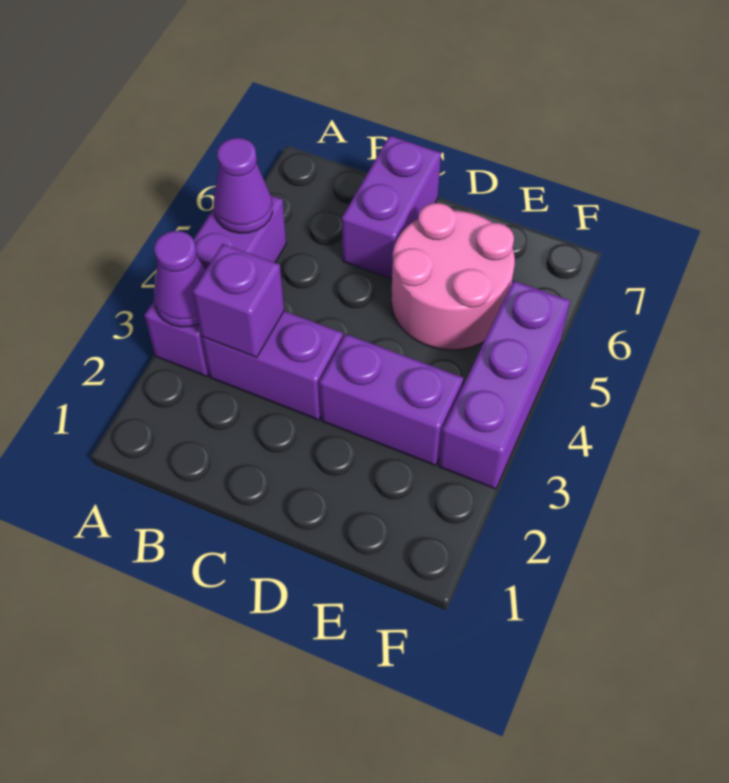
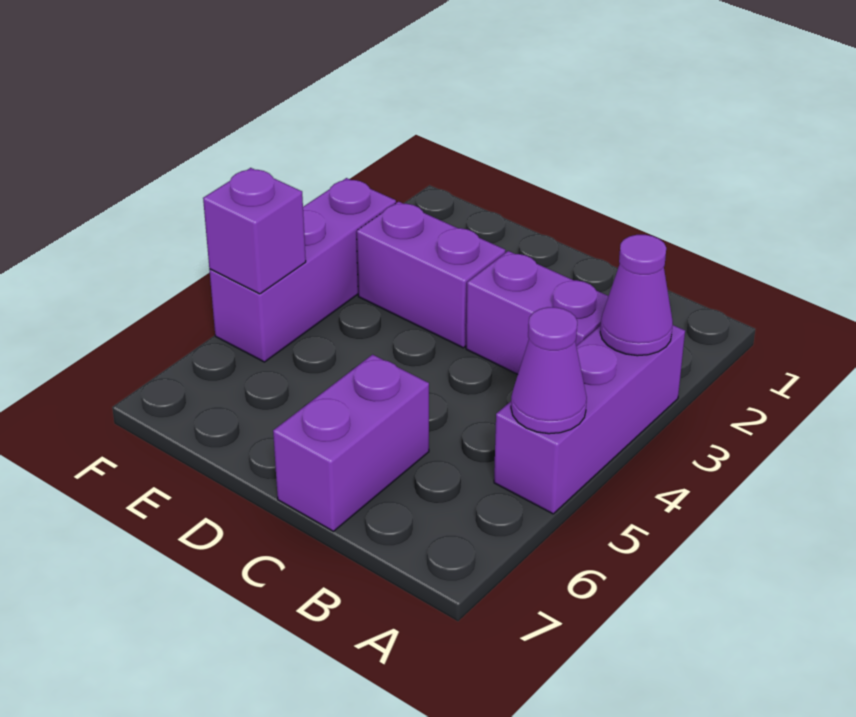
purple brick B3 level 2 -> purple brick F5 level 2
pink round brick D5:E6 level 1 -> none

